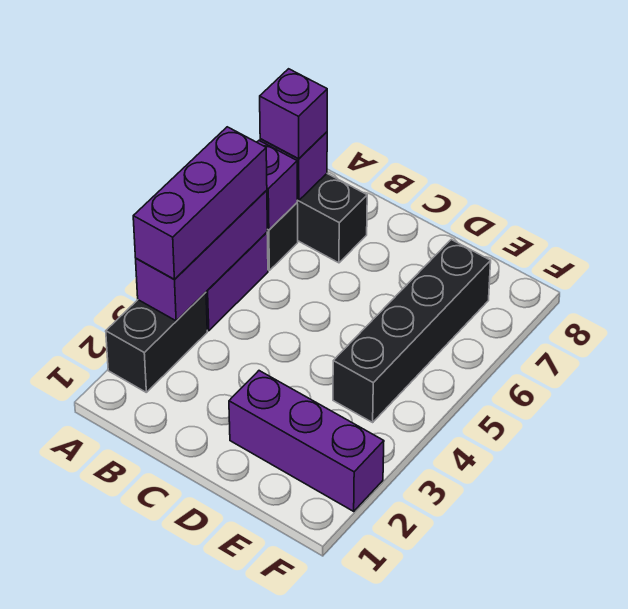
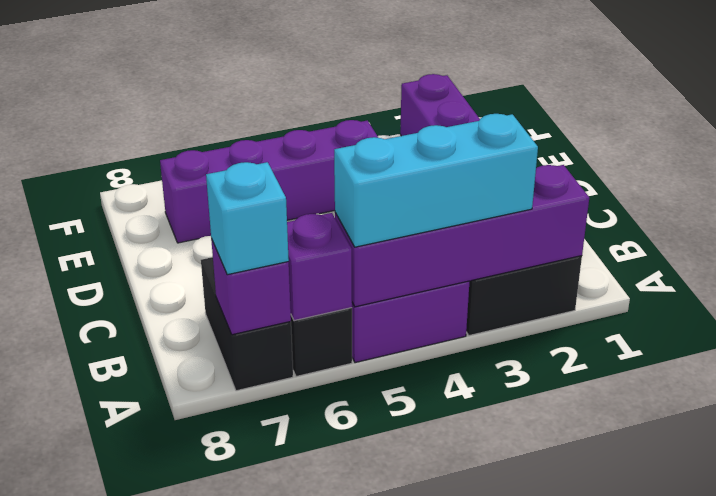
purple brick A3:A5 level 2 -> purple brick A2:A5 level 2
purple brick A3:A5 level 3 -> cyan brick A3:A5 level 3
purple brick A7 level 3 -> cyan brick A7 level 3
black brick E4:E7 level 1 -> purple brick E4:E7 level 1

